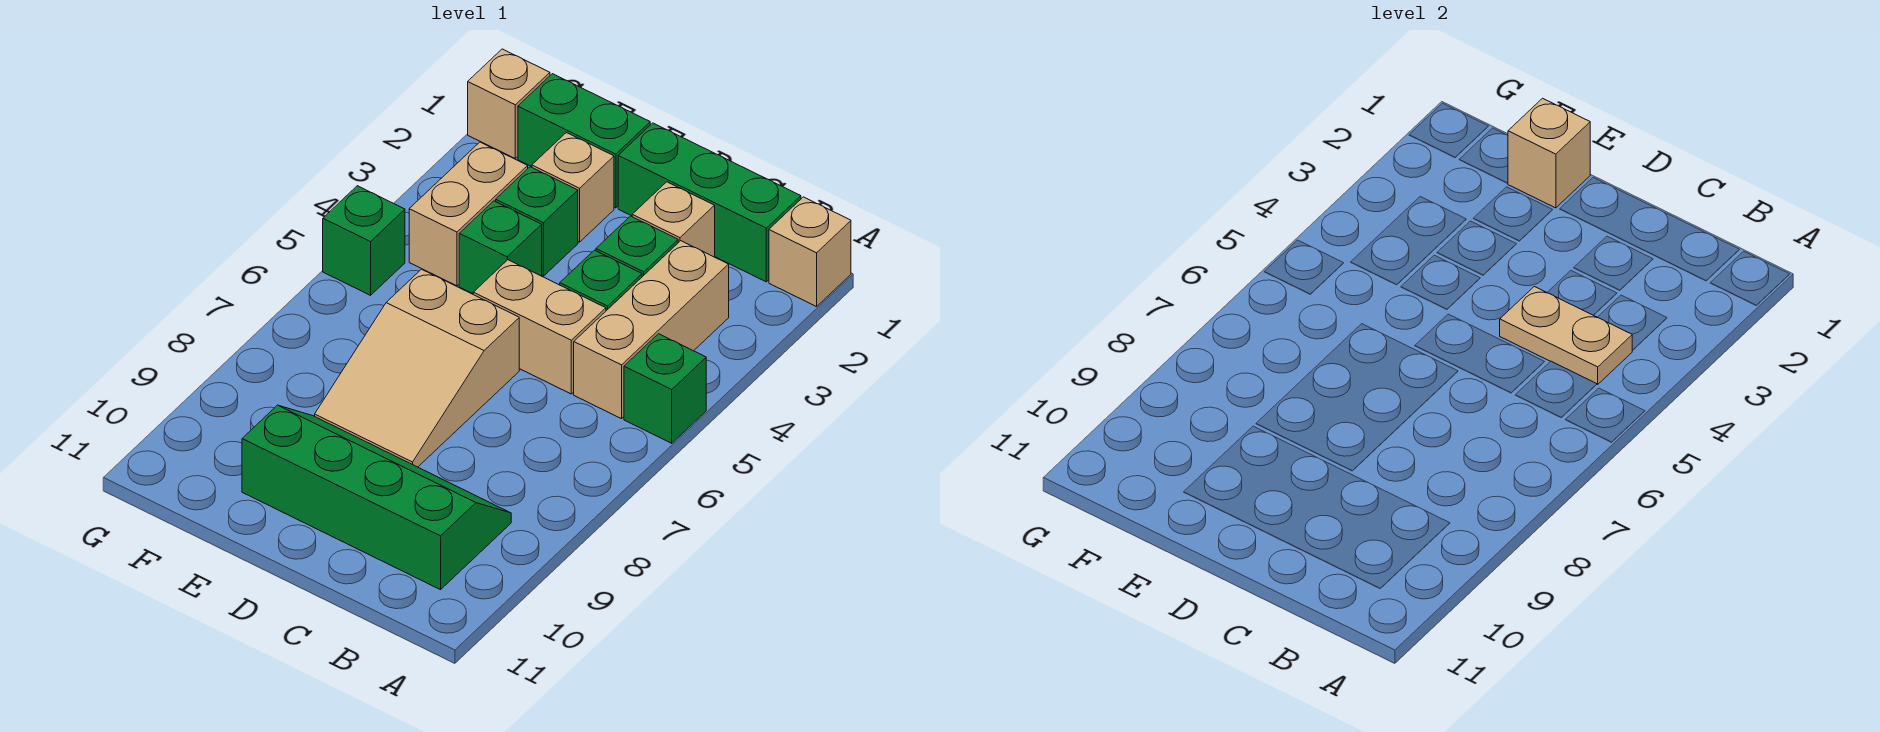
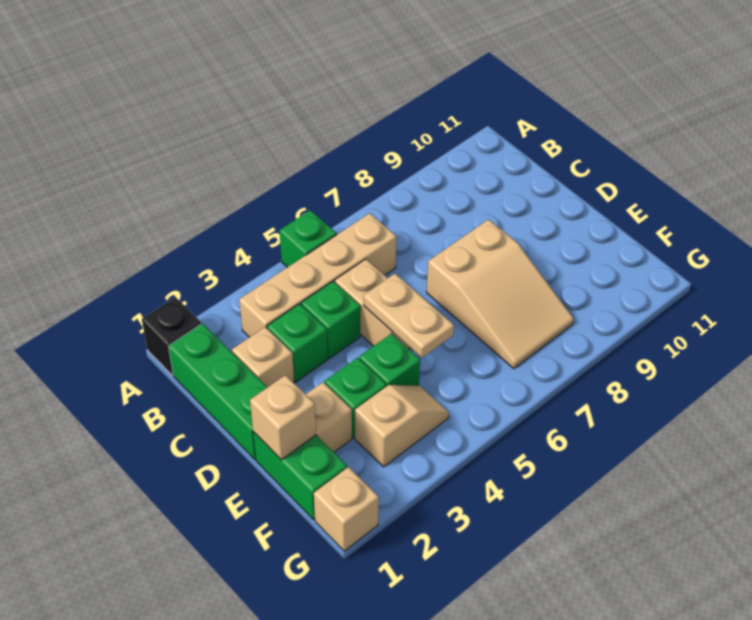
tan brick A1 level 1 -> black brick A1 level 1
tan brick B3:B5 level 1 -> tan brick B3:B6 level 1
tan plate B4:C4 level 2 -> tan plate D5:E5 level 2
green slope B9:E10 level 1 top 10 -> none
tan slope D6:E8 level 1 top 6 -> tan slope D7:F8 level 1 top D
tan brick F3:F4 level 1 -> tan slope F3:F4 level 1 top 3
green brick G5 level 1 -> none

